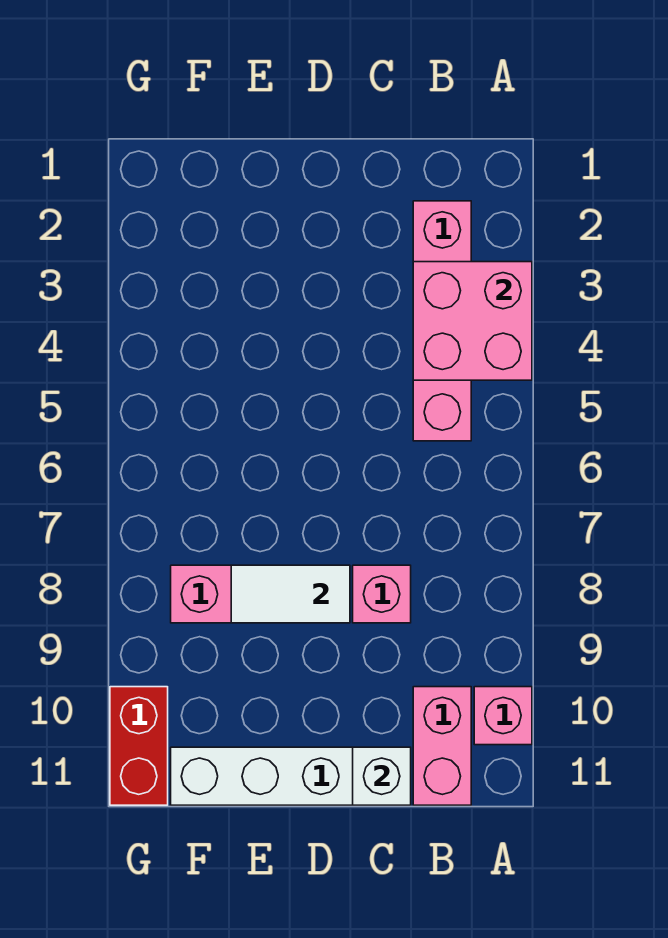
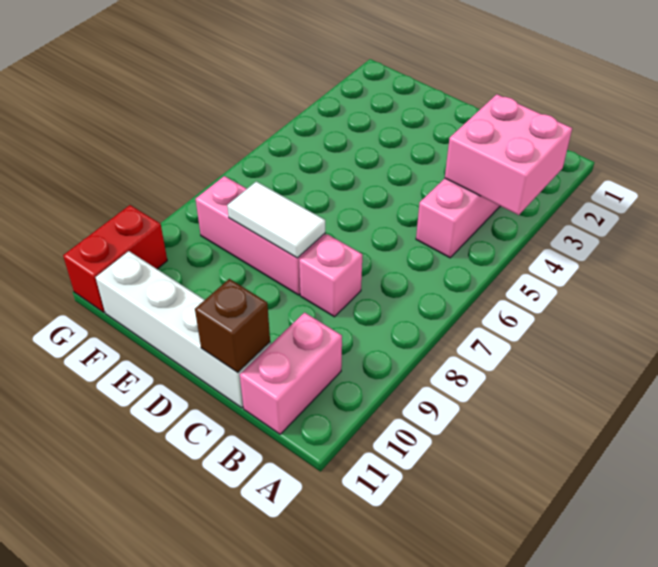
pink brick A10 level 1 -> none
white brick C11 level 2 -> brown brick C11 level 2

